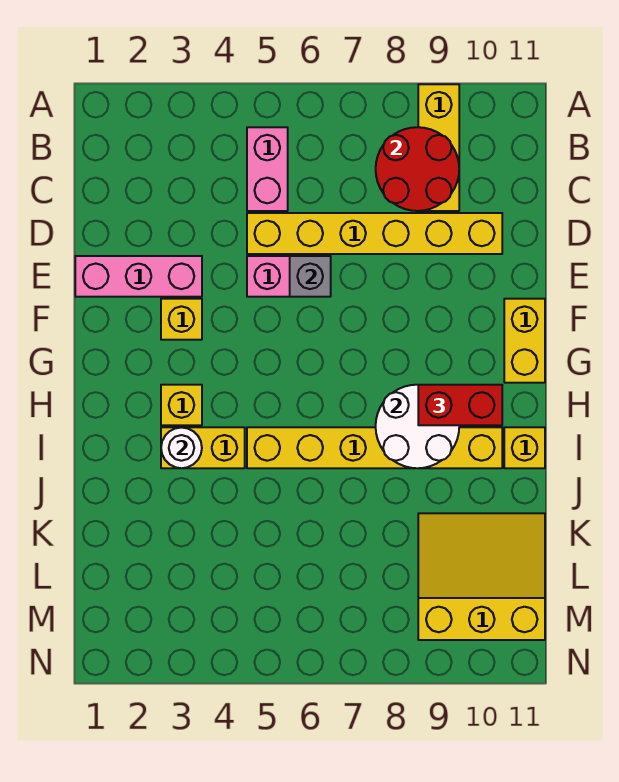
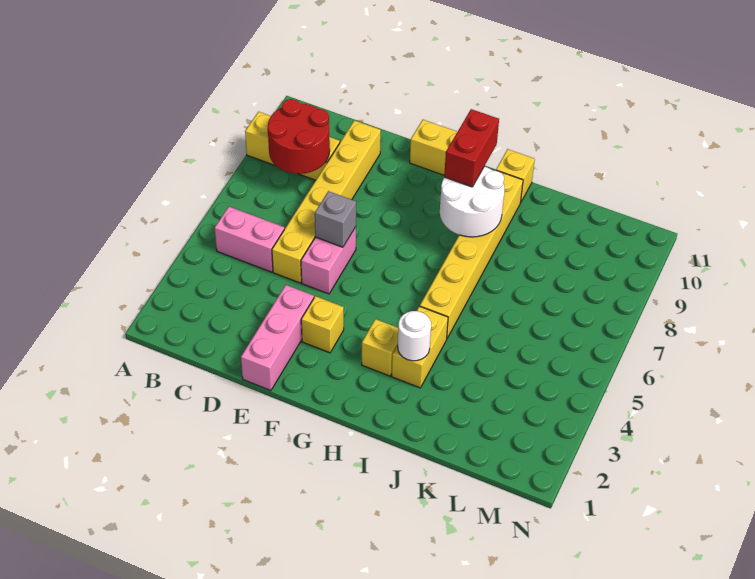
yellow slope K9:M11 level 1 top M -> none

